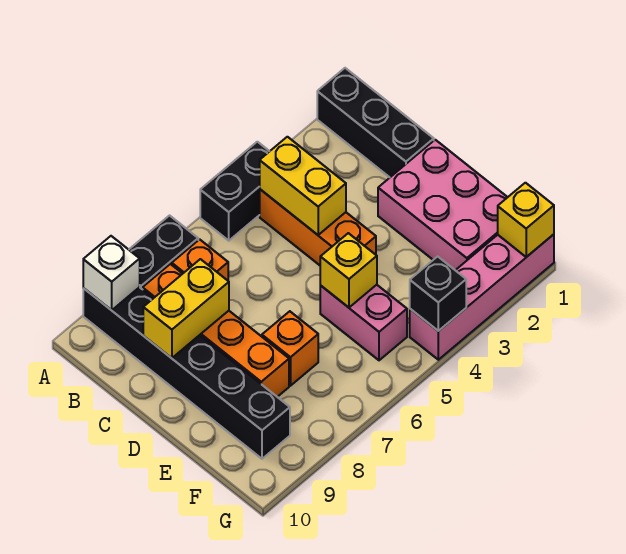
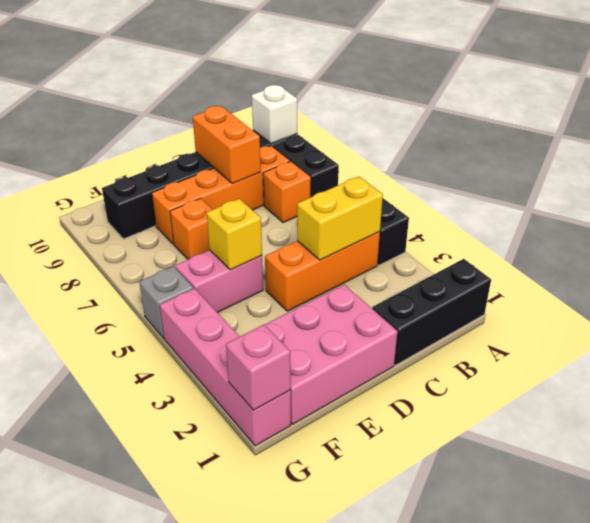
yellow brick C8:C9 level 2 -> orange brick C8:C9 level 2
yellow brick G1 level 2 -> pink brick G1 level 2
black brick G4 level 2 -> none
none -> grey brick G5 level 1

